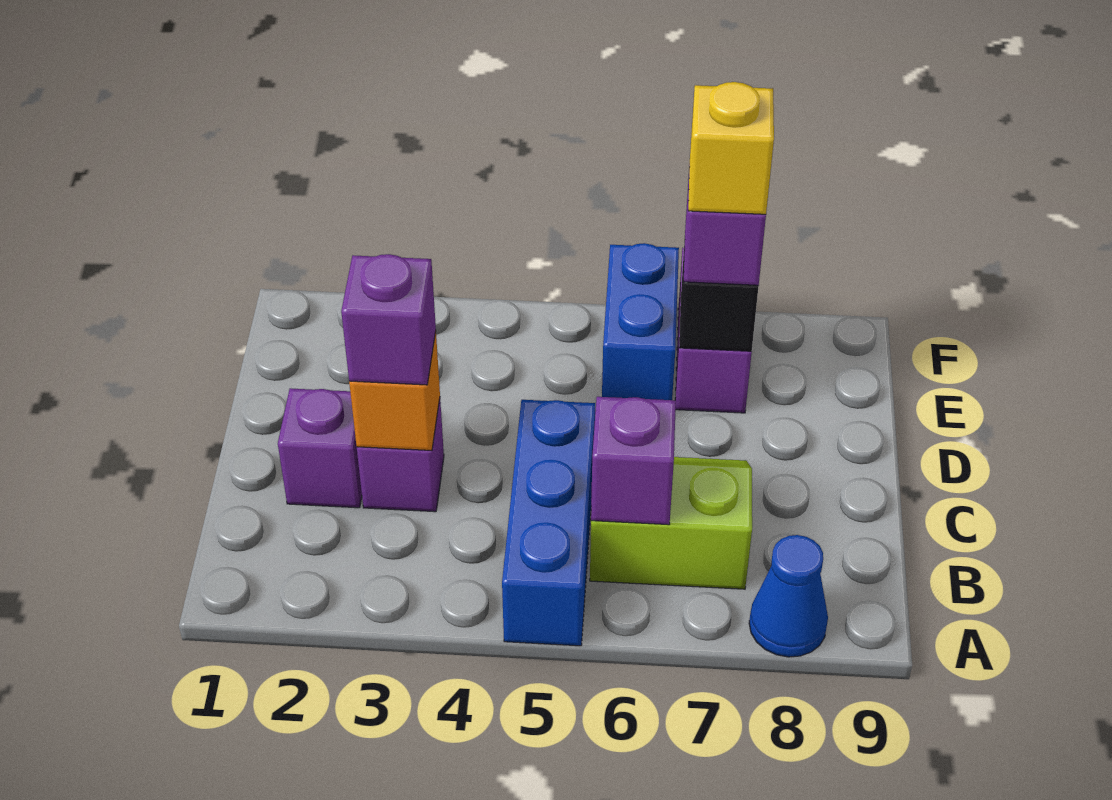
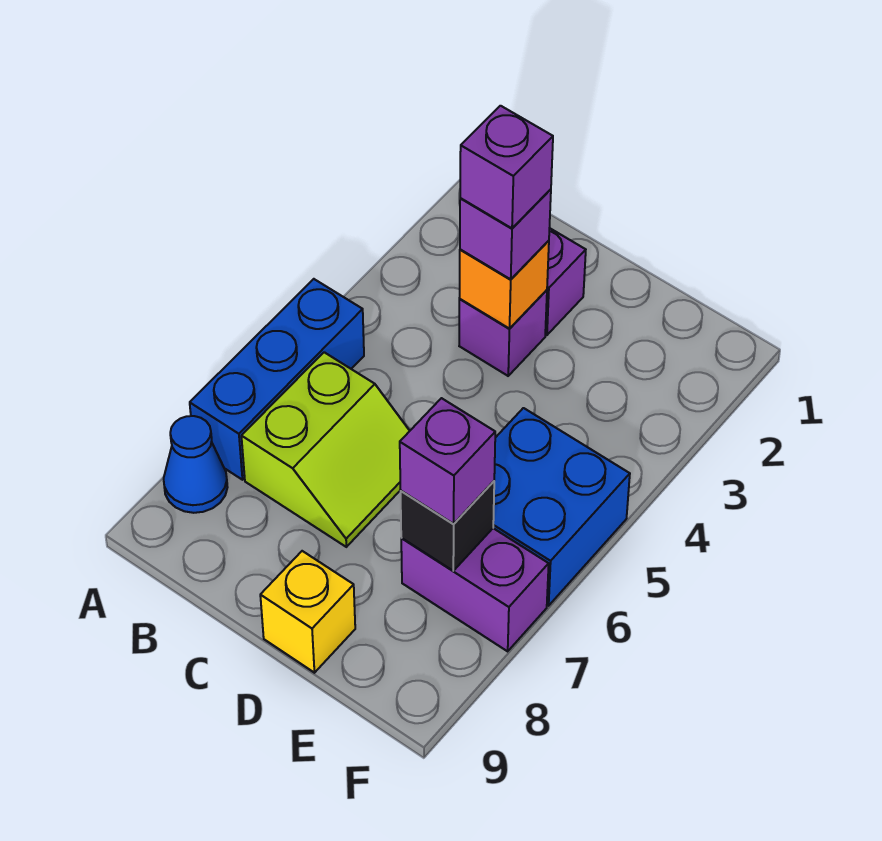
blue brick A5:C5 level 1 -> blue brick A5:A7 level 1
purple brick B6 level 2 -> purple brick C3 level 4
blue brick E6:F6 level 1 -> blue brick E5:F6 level 1
yellow brick E7 level 4 -> yellow brick D9 level 1

